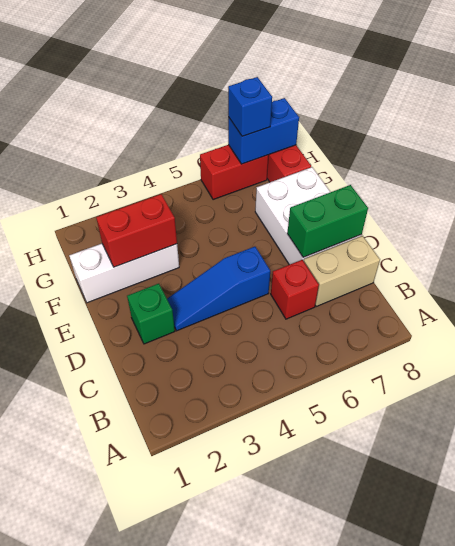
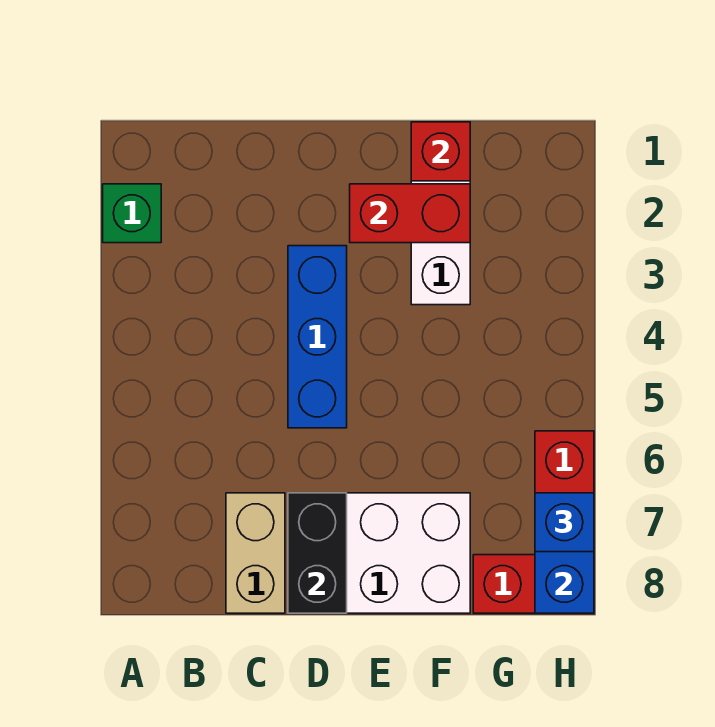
red brick C6 level 1 -> red brick F1 level 2
green brick D2 level 1 -> green brick A2 level 1
blue slope D3:D5 level 1 top 5 -> blue brick D3:D5 level 1
green brick D7:D8 level 2 -> black brick D7:D8 level 2
red brick F2:F3 level 2 -> red brick E2:F2 level 2

